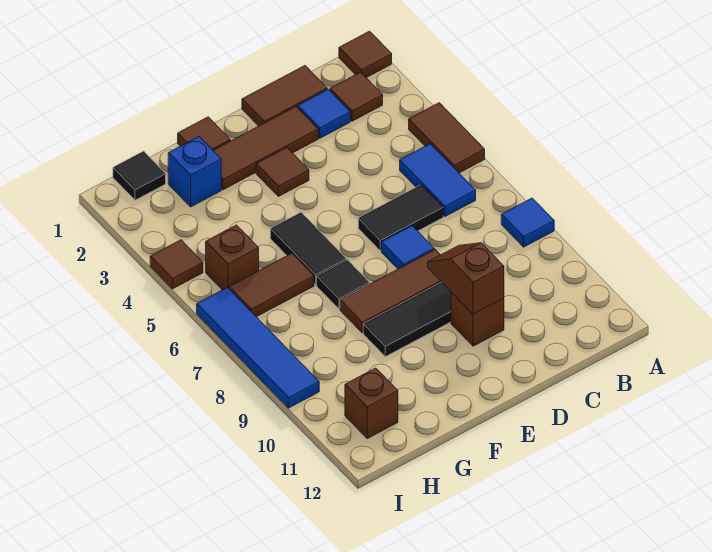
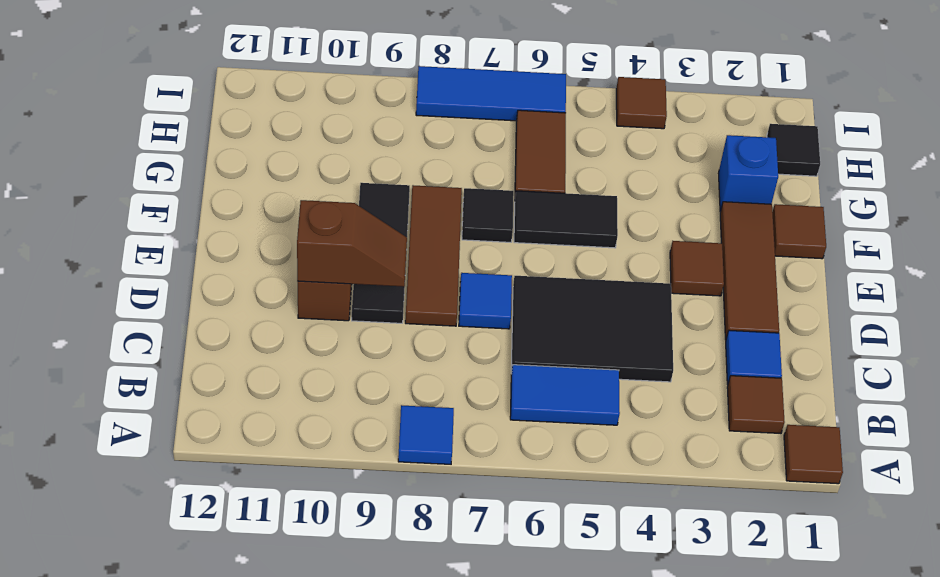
brown tile A4:A5 level 1 -> none
brown tile C1:D1 level 1 -> none
black tile C6:D6 level 1 -> black tile C4:D6 level 1
brown brick H5 level 1 -> none
brown brick H11 level 1 -> none
blue tile I6:I9 level 1 -> blue tile I6:I8 level 1

